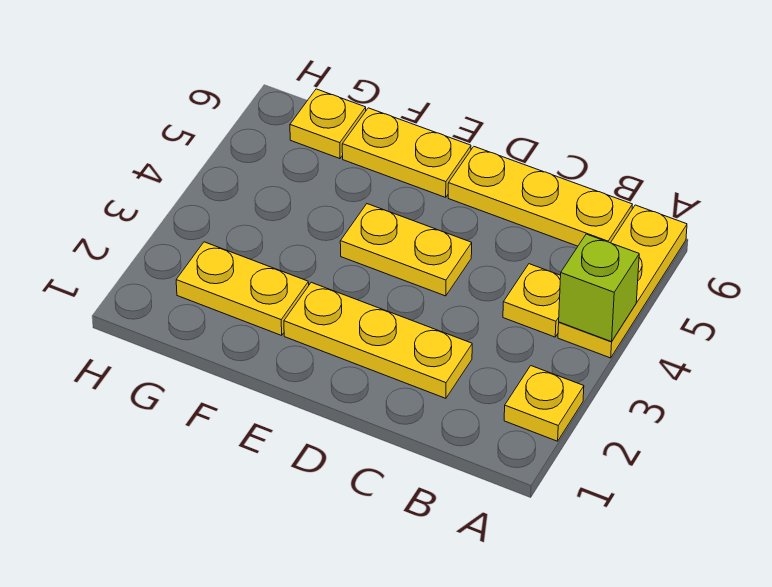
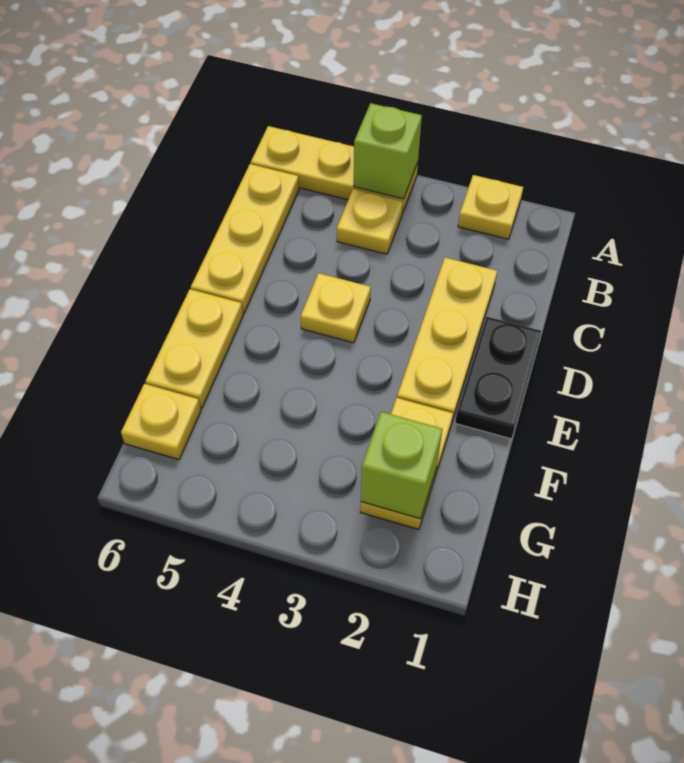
none -> black plate D1:E1 level 1
yellow plate D4:E4 level 1 -> yellow plate D4 level 1
none -> lime brick G2 level 2

